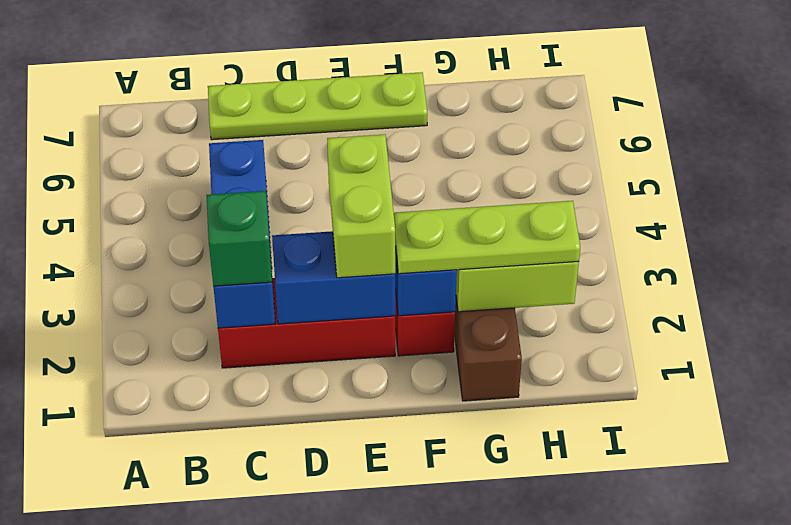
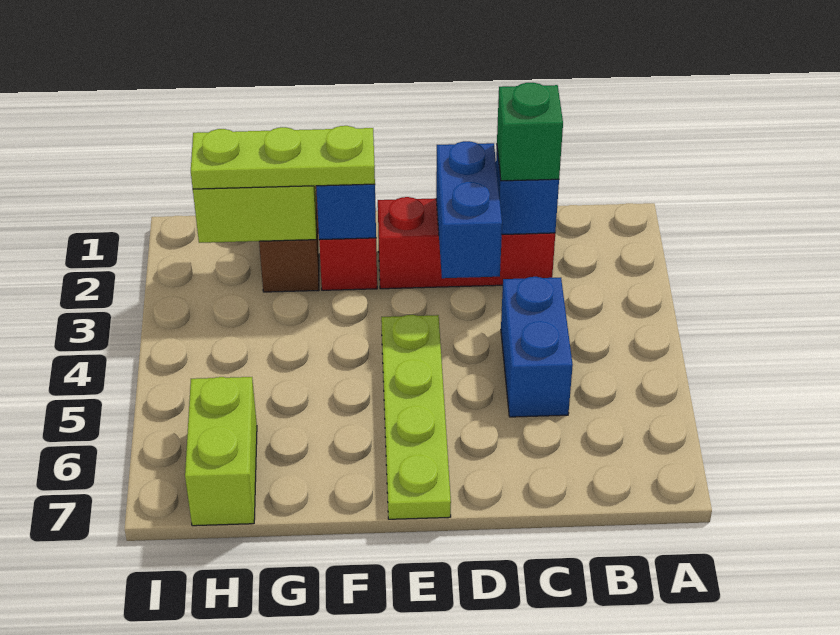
lime plate C7:F7 level 1 -> lime plate E4:E7 level 1
blue brick D2:E2 level 2 -> blue brick D2:D3 level 2
lime brick E2:E3 level 3 -> lime brick H6:H7 level 1

